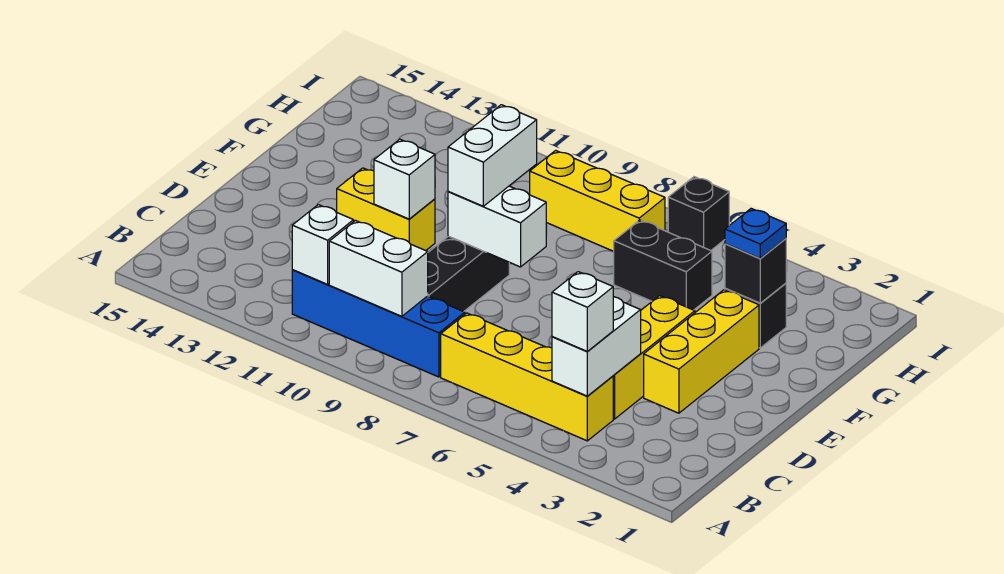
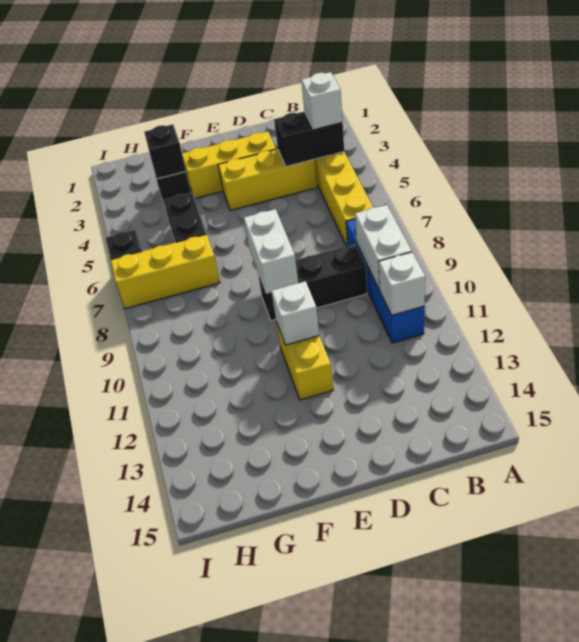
white brick B4:C4 level 2 -> black brick B4:C4 level 2
white brick E9:F9 level 3 -> none
blue plate G3 level 3 -> none
yellow brick H7:H9 level 1 -> yellow brick G7:I7 level 1

